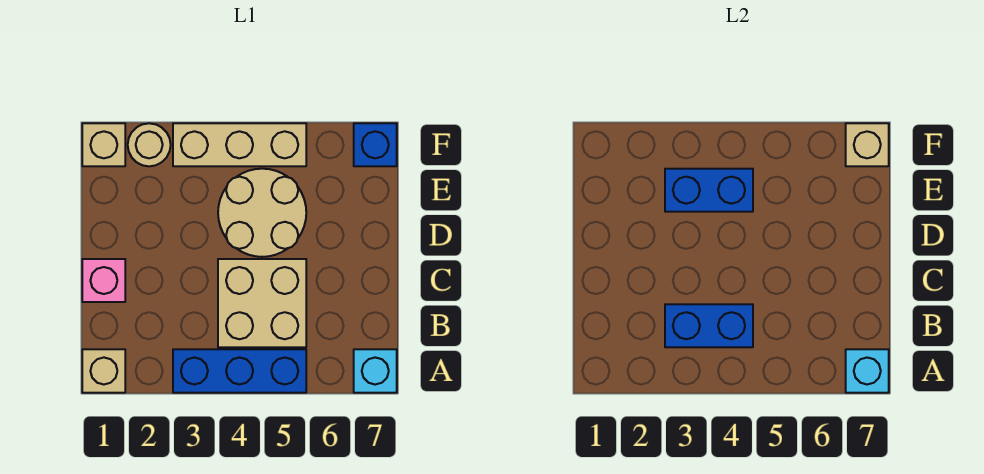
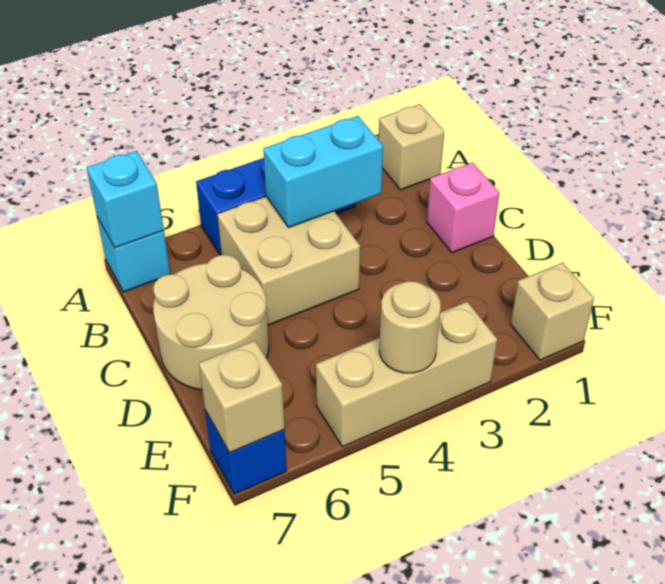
blue brick B3:B4 level 2 -> cyan brick B3:B4 level 2
tan round brick D4:E5 level 1 -> tan round brick C6:D7 level 1
blue brick E3:E4 level 2 -> none
tan round brick F2 level 1 -> tan round brick F4 level 2

